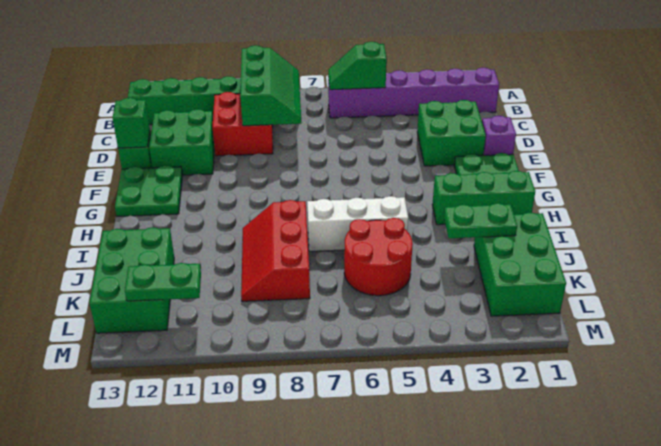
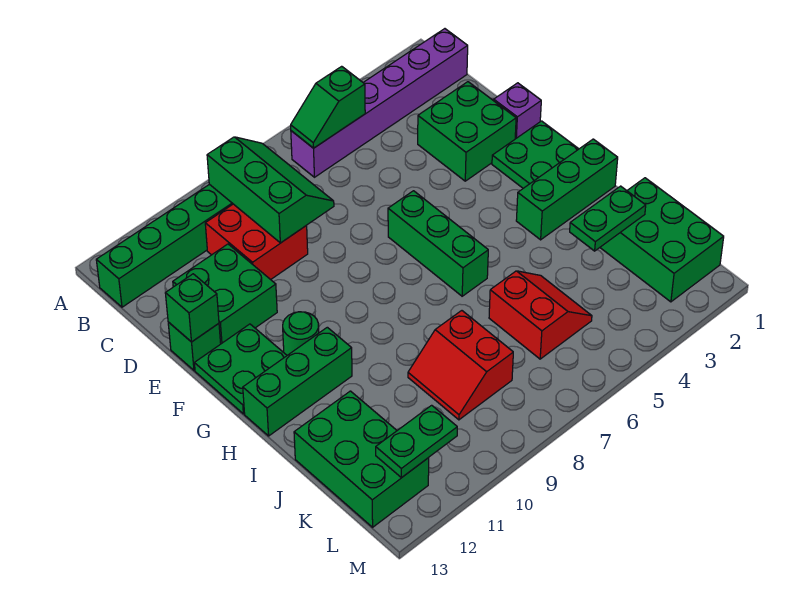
none -> green brick F6:H6 level 1
none -> green round brick G11 level 1
none -> green brick H11:H13 level 1
white brick I5:I7 level 1 -> none
red slope I8:K9 level 1 top 8 -> red slope J8:K9 level 1 top 8
red round brick J5:K6 level 1 -> red slope J5:K6 level 1 top 6

